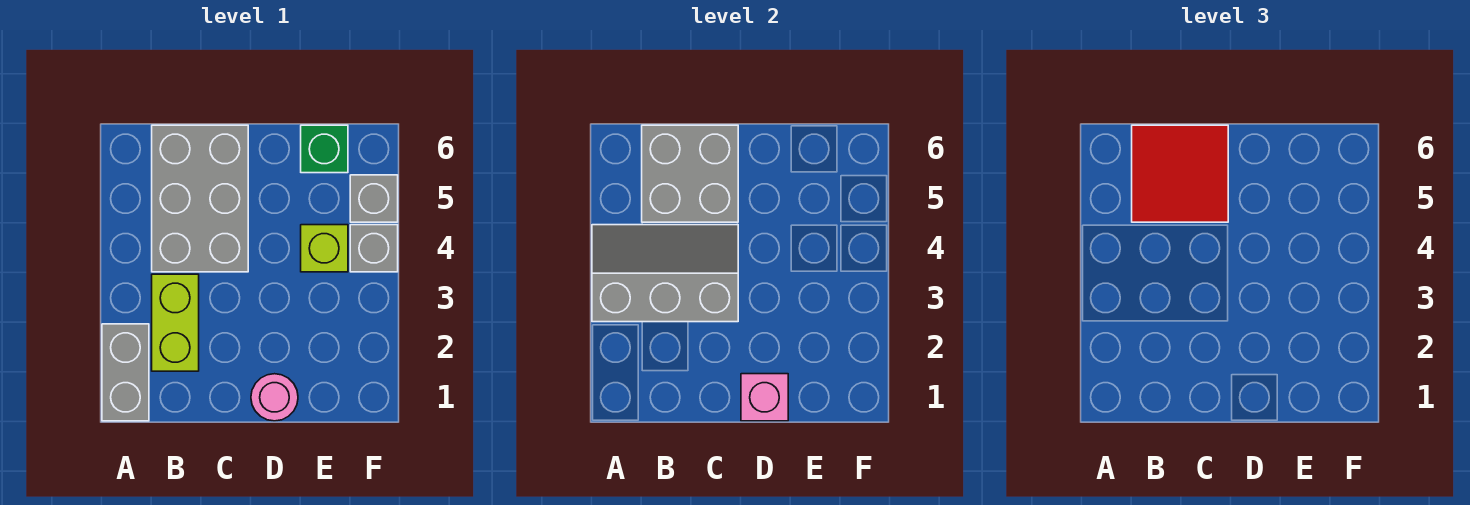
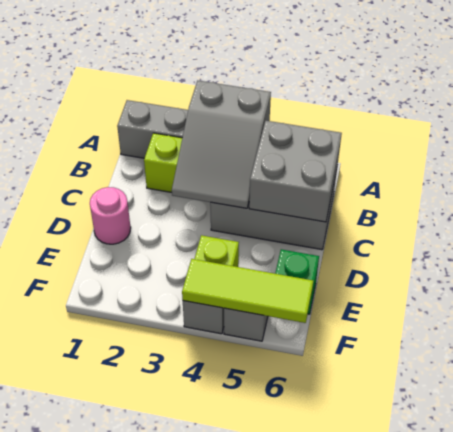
grey slope A3:C4 level 2 top 3 -> grey slope A3:C4 level 2 top A
red tile B5:C6 level 3 -> none
pink brick D1 level 2 -> none
none -> lime tile F4:F6 level 2

